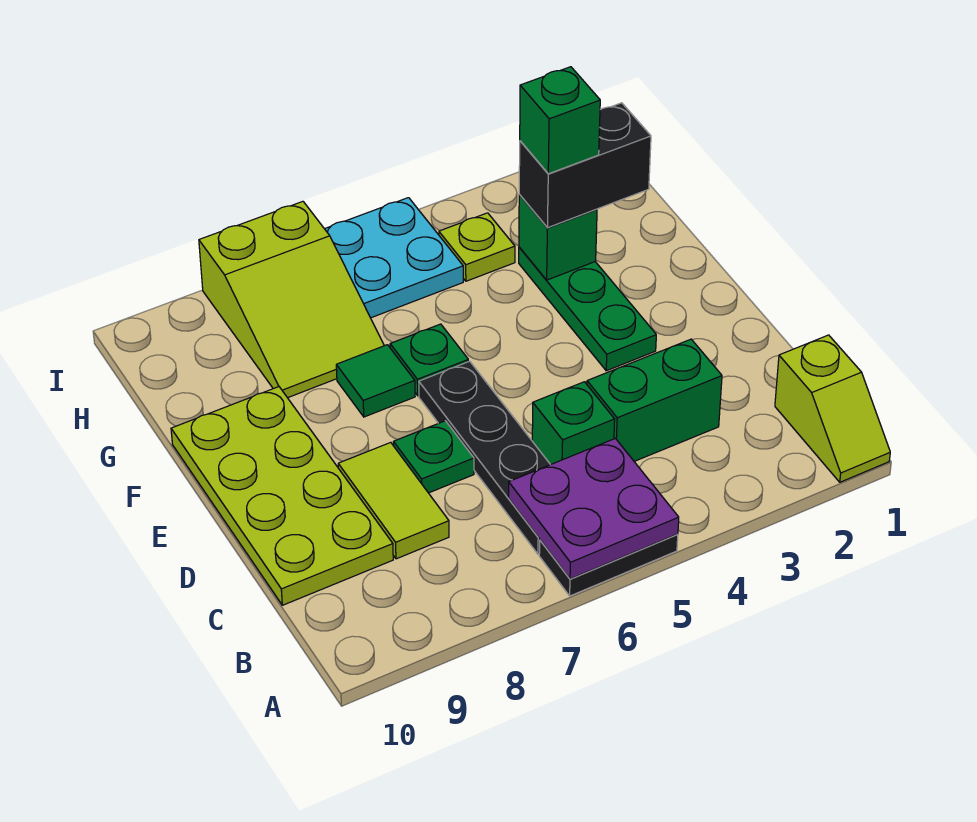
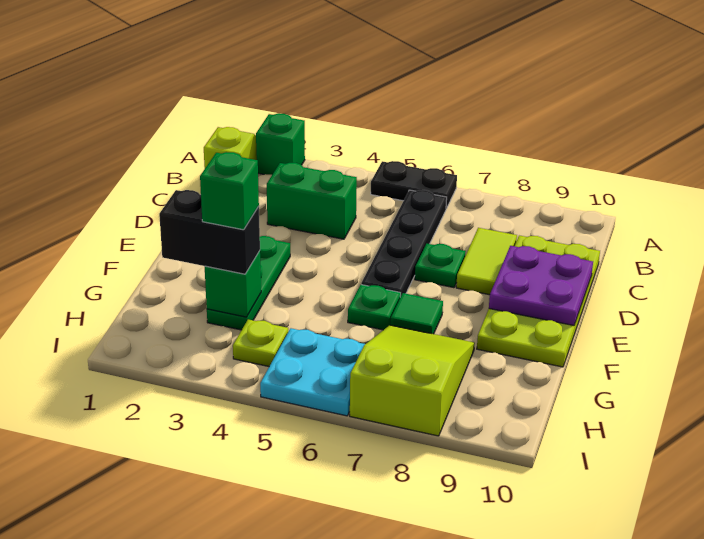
purple plate A5:B6 level 2 -> purple plate D9:E10 level 2
green brick C5 level 1 -> green brick A2 level 1

